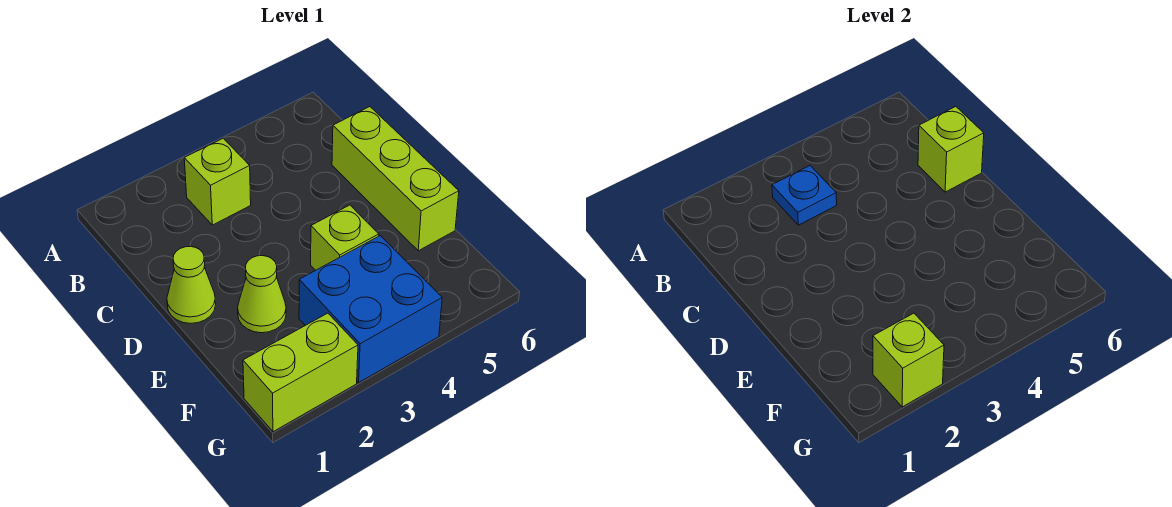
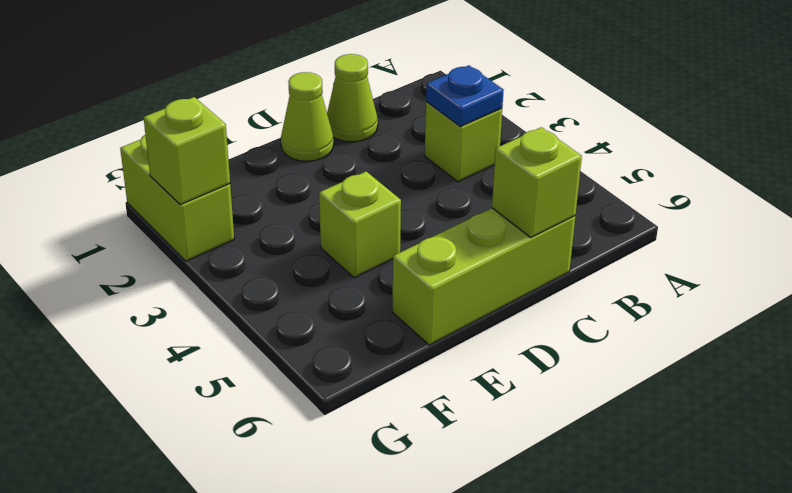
lime cone E2 level 1 -> lime cone C1 level 1
blue brick F3:G4 level 1 -> none

